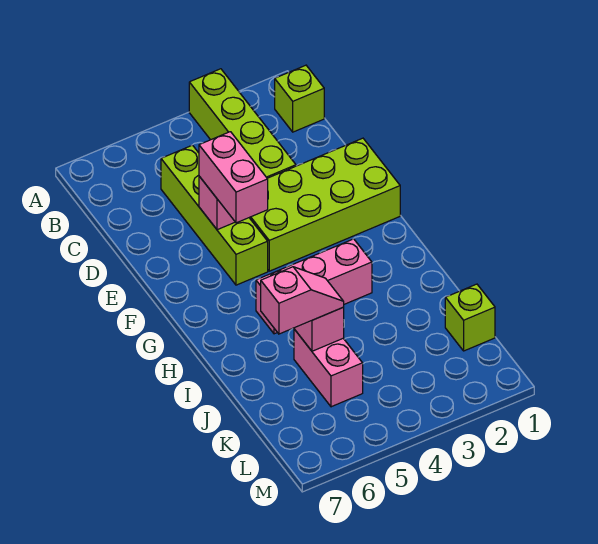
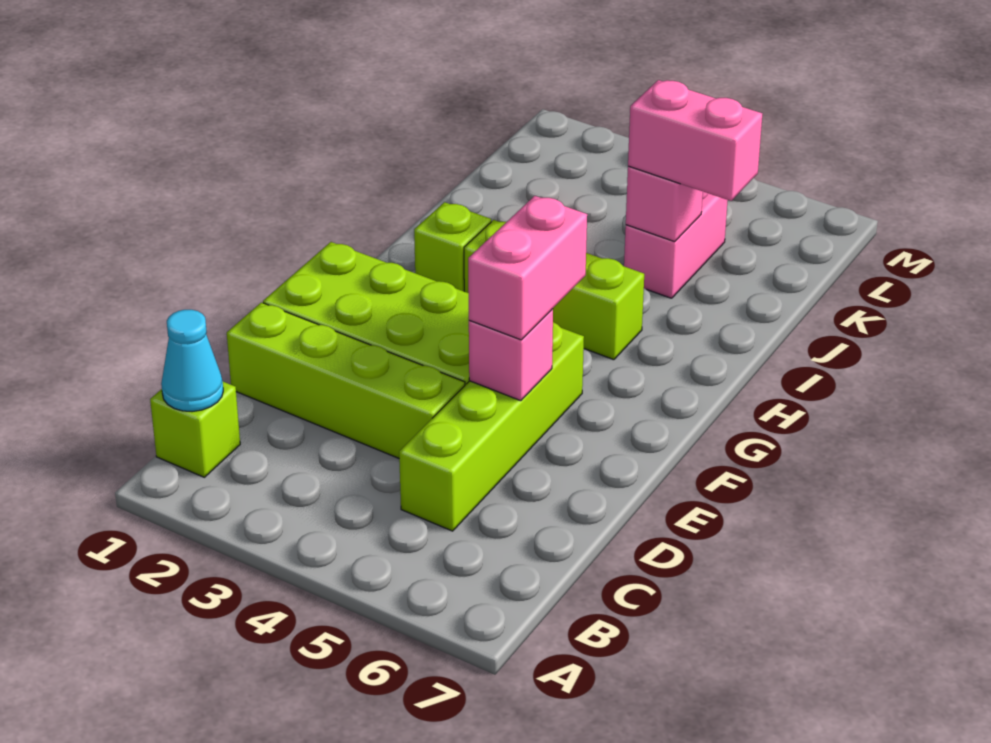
lime brick A3:D3 level 1 -> lime brick D1:D4 level 1
none -> cyan cone B1 level 2
pink brick H3:H5 level 1 -> lime brick H3:H5 level 1
pink slope J5:J6 level 3 top 6 -> pink brick J5:J6 level 3
lime brick K1 level 1 -> lime brick H2 level 1

